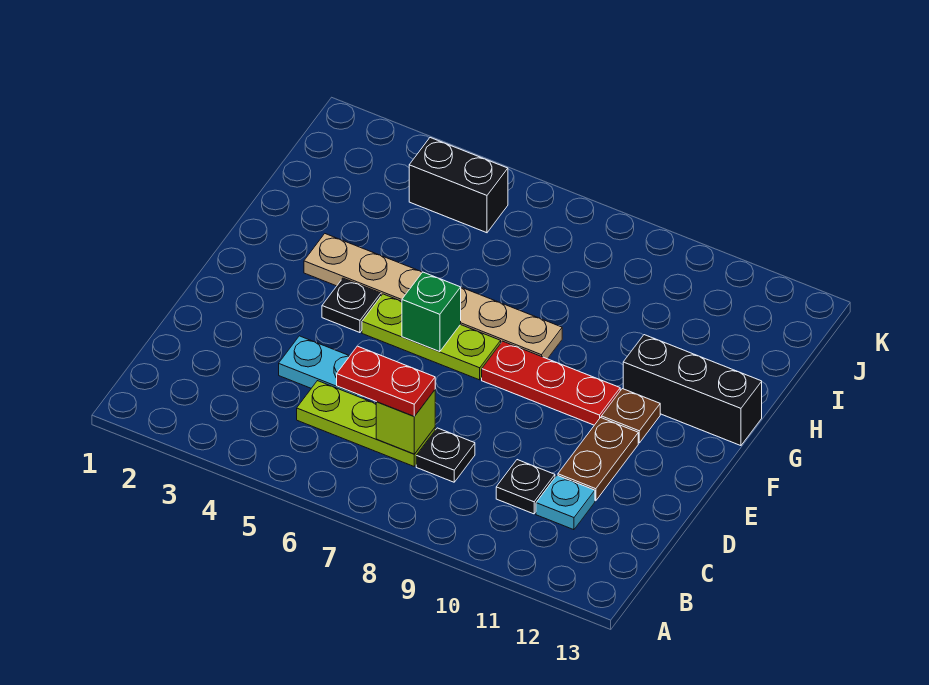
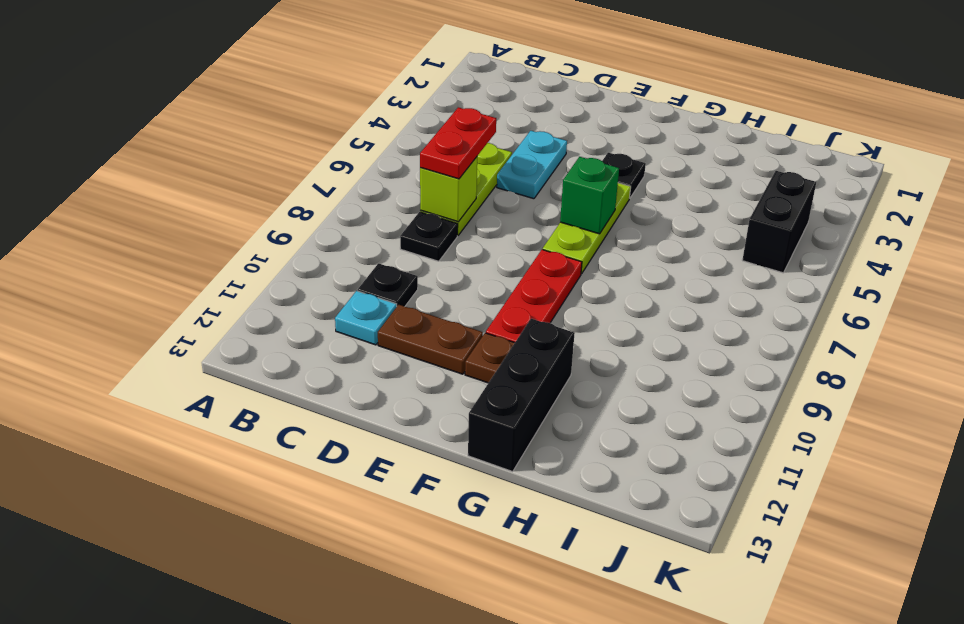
tan plate G3:G8 level 1 -> none

